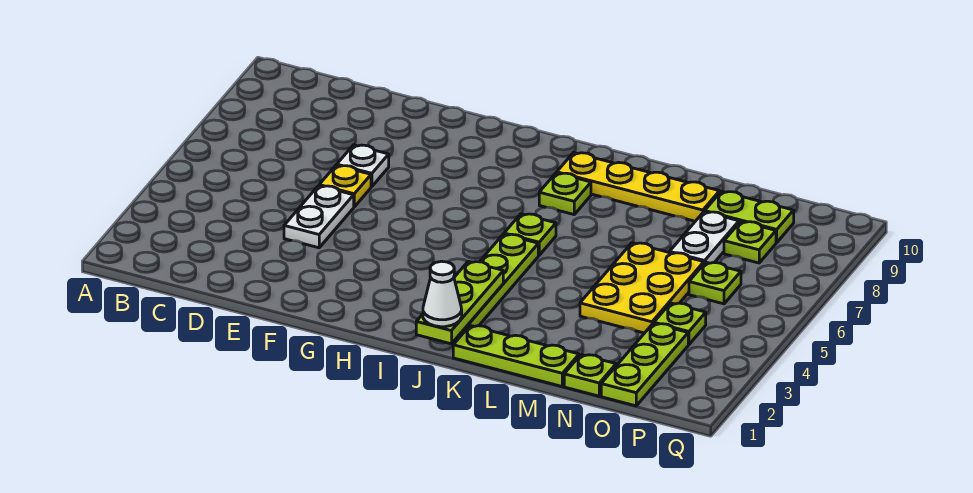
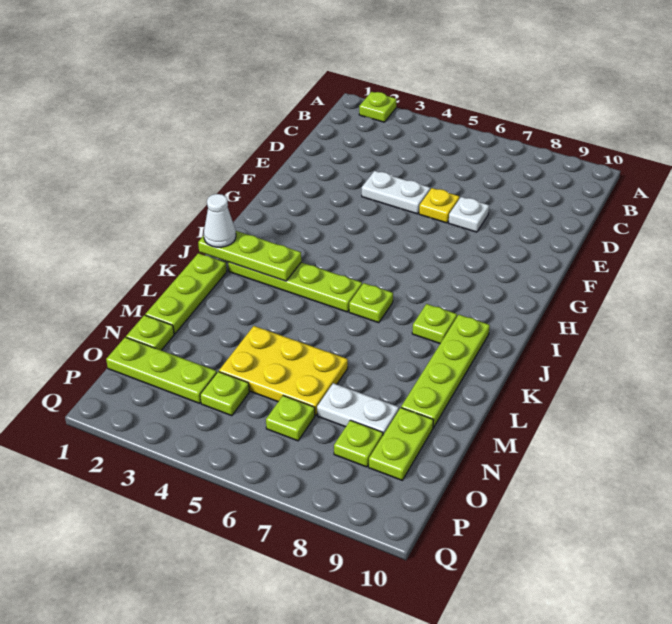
none -> lime plate A2 level 1
yellow plate J9:M9 level 1 -> lime plate J9:M9 level 1

